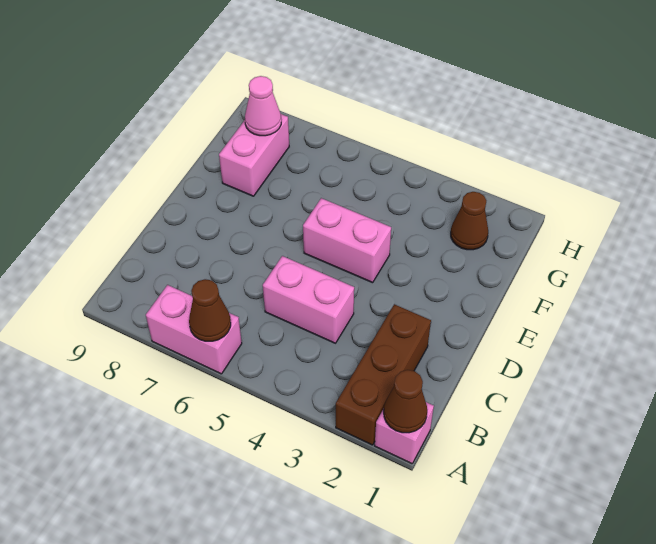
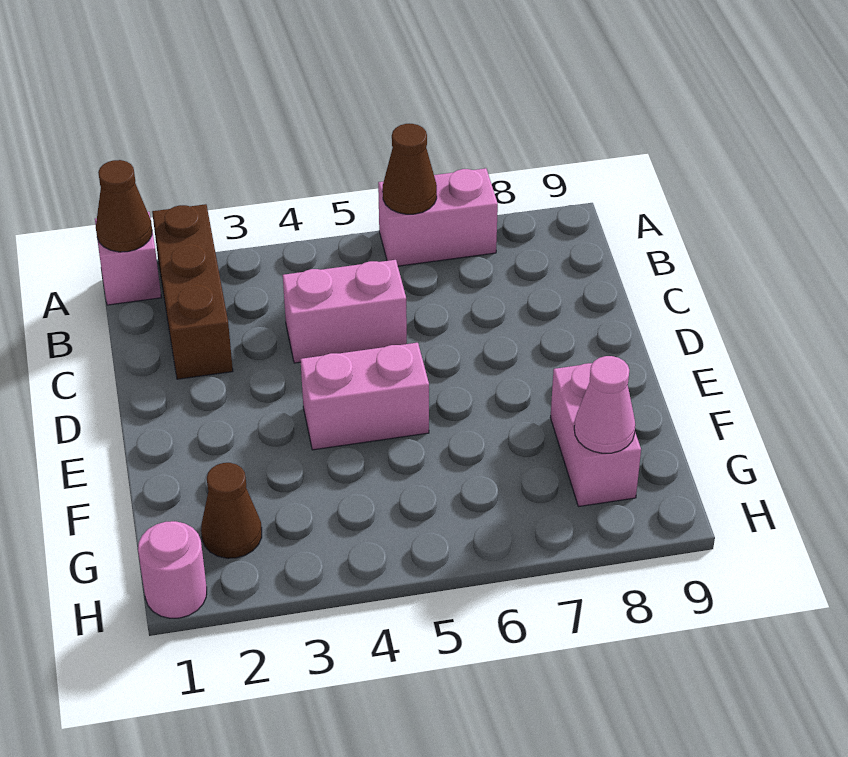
none -> pink round brick H1 level 1

